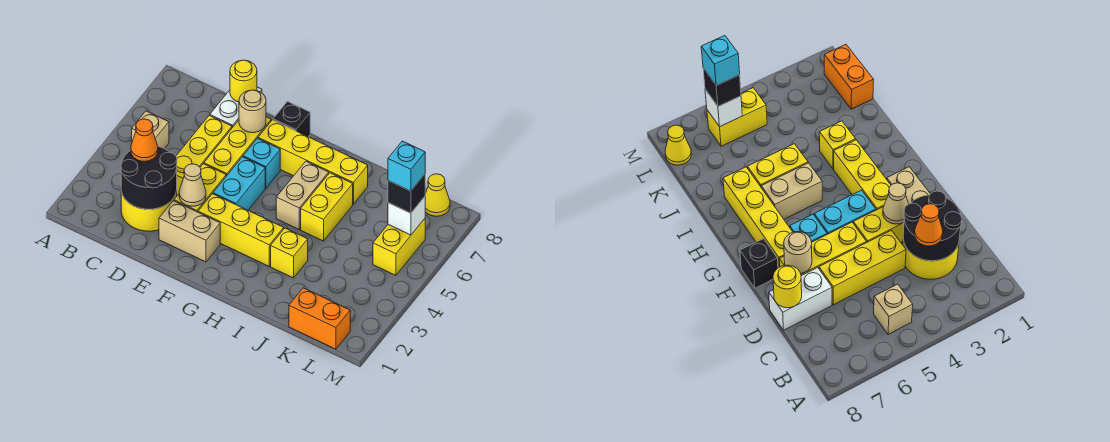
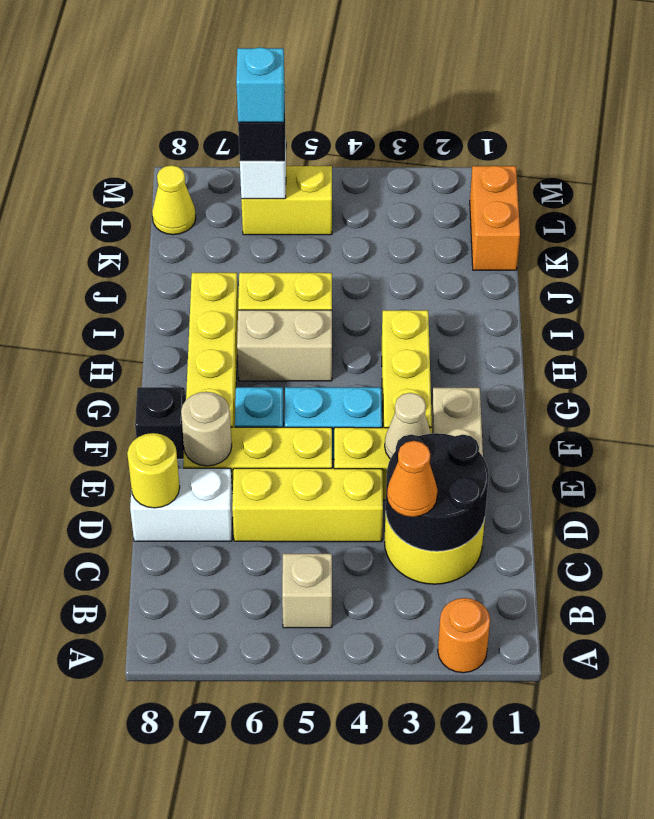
none -> orange round brick A2 level 1
yellow brick I3 level 1 -> none

